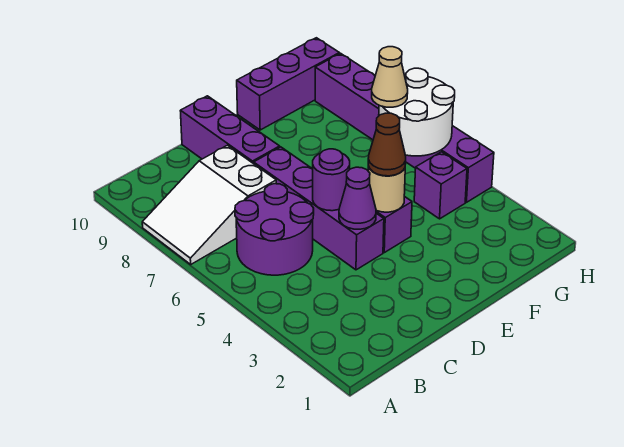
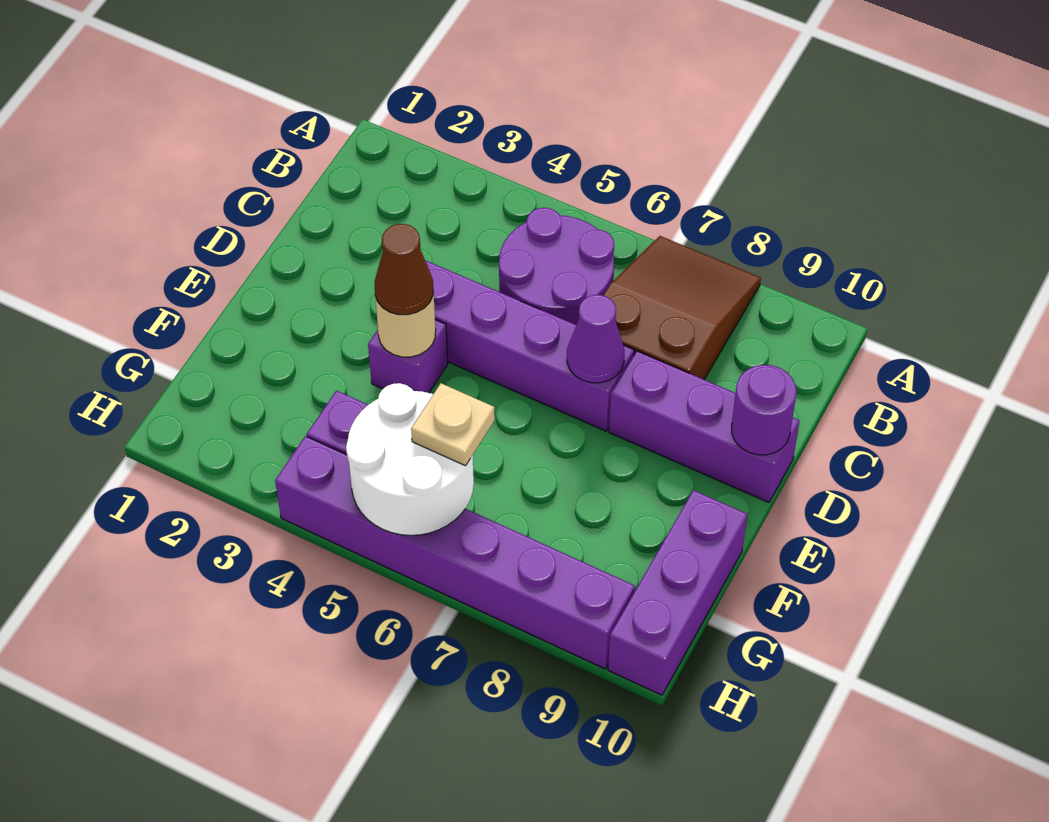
white slope A7:C8 level 1 top C -> brown slope A7:C8 level 1 top C
purple cone D4 level 2 -> purple cone D7 level 2
purple round brick D5 level 2 -> purple round brick D10 level 2
tan cone G6 level 3 -> tan plate G6 level 3

